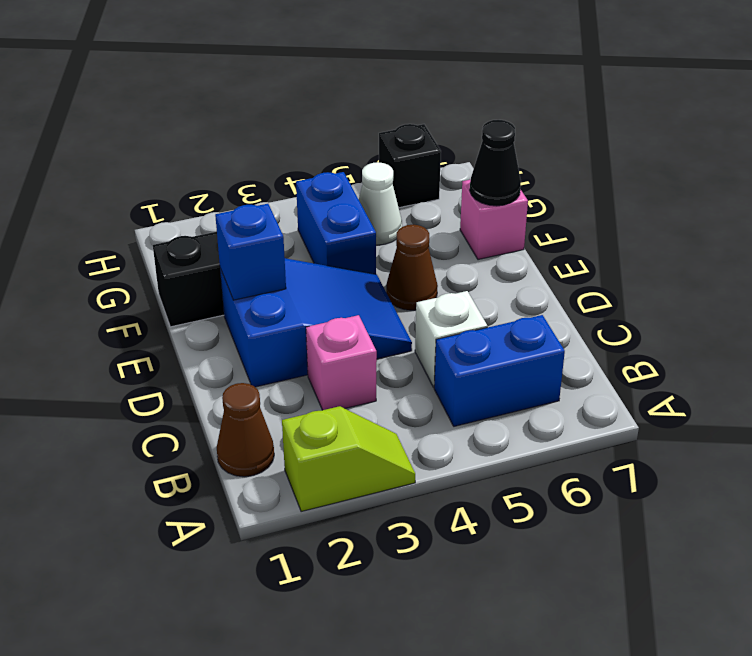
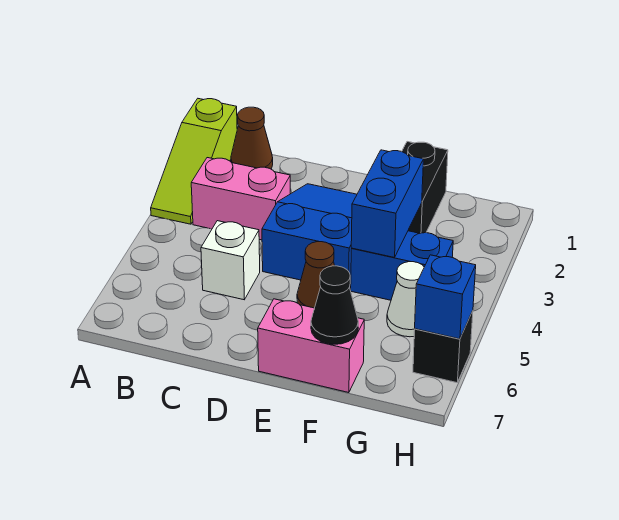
lime slope A2:A3 level 1 top 2 -> lime slope A1:A3 level 1 top 1
blue brick B5:B6 level 1 -> blue brick F3:F4 level 2
pink brick C3 level 1 -> pink brick B3:C3 level 1
blue slope D2:E4 level 1 top 2 -> blue slope D2:E4 level 1 top 4
blue brick E2 level 2 -> blue brick H6 level 2
pink brick F7 level 1 -> pink brick E7:F7 level 1

